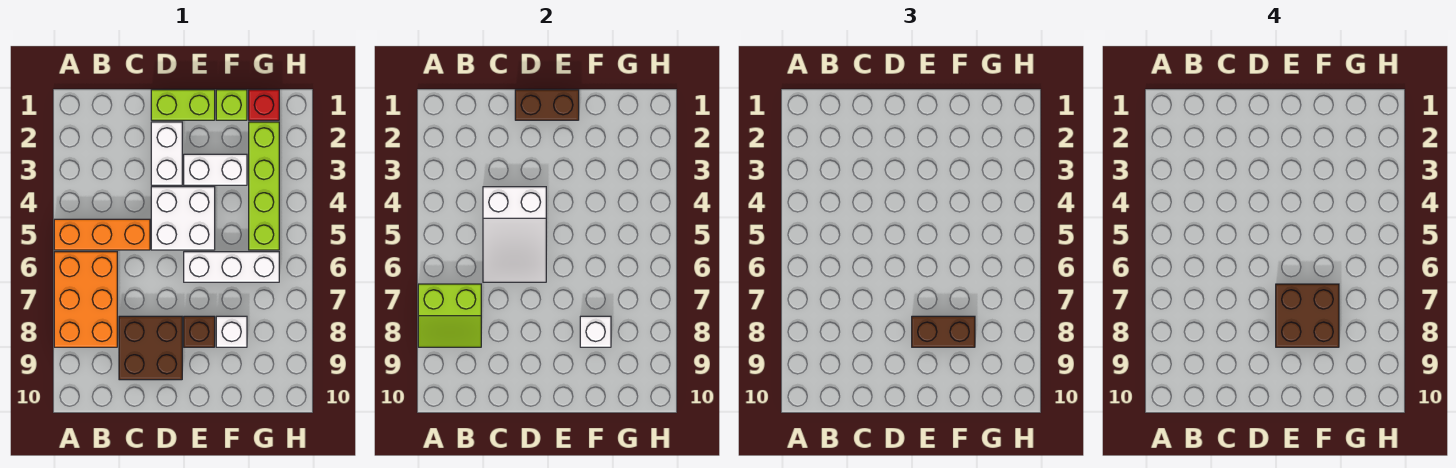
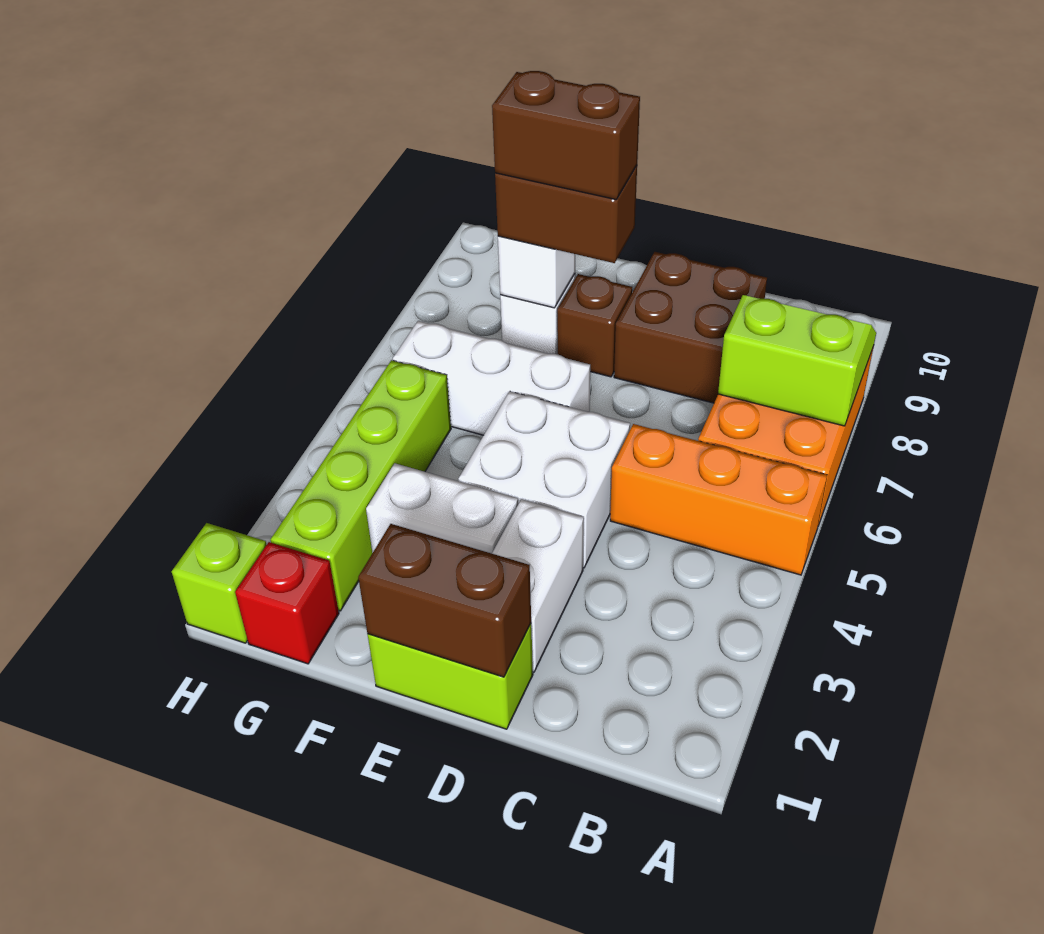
white slope C4:D6 level 2 top 4 -> none
brown brick E7:F8 level 4 -> brown brick E8:F8 level 4
lime brick F1 level 1 -> lime brick H1 level 1

